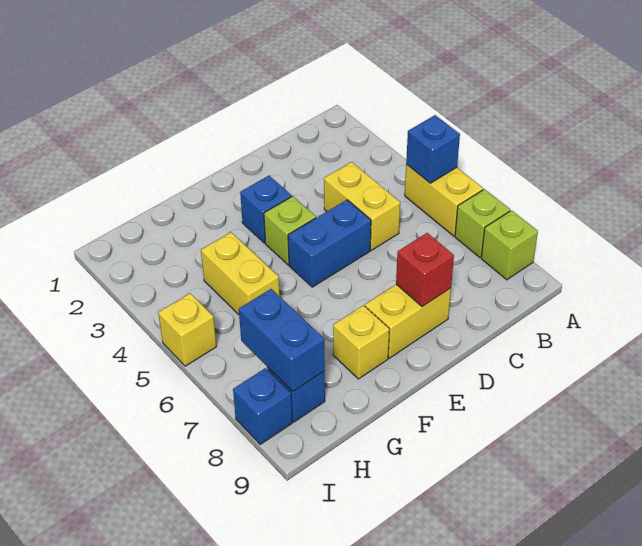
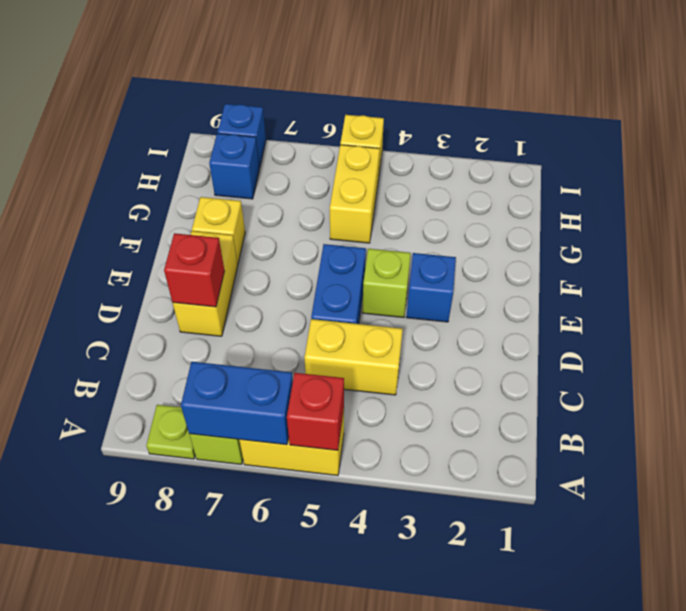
blue brick A5 level 2 -> red brick A5 level 2
lime brick A8 level 1 -> lime plate A8 level 1
yellow brick G4:G5 level 1 -> yellow brick G5:H5 level 1
blue brick H7:H8 level 2 -> blue brick A6:A7 level 2

